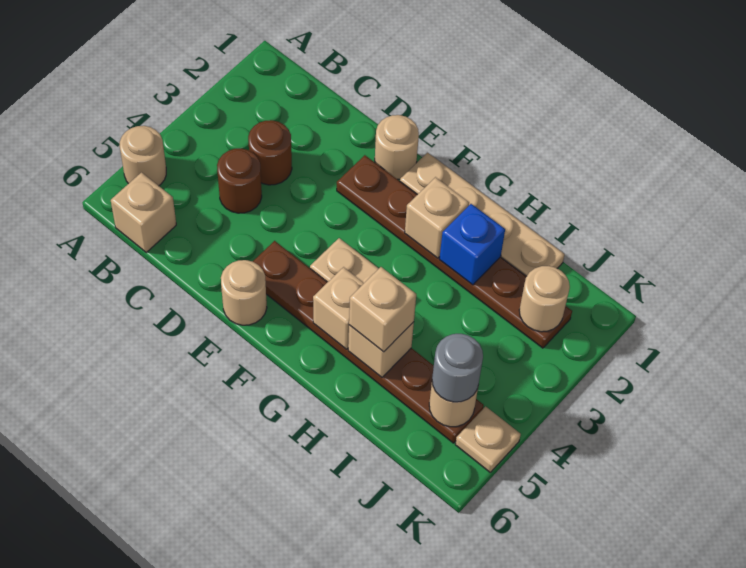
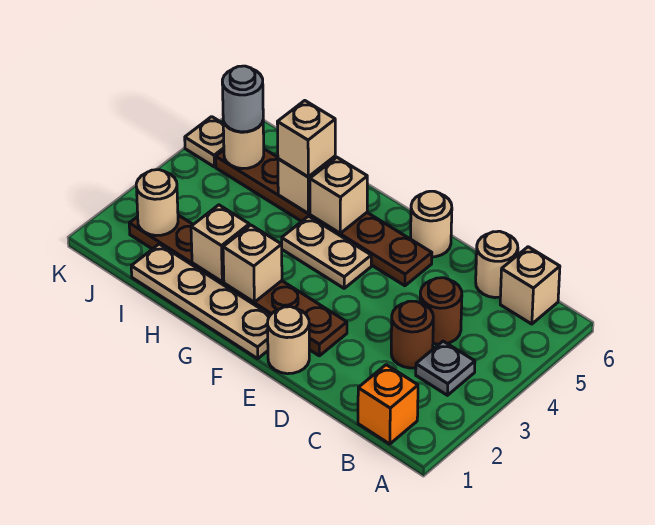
tan round brick A5 level 1 -> tan round brick C6 level 1
none -> orange brick B1 level 1
none -> grey plate B3 level 1
blue brick H2 level 2 -> tan brick H2 level 2

